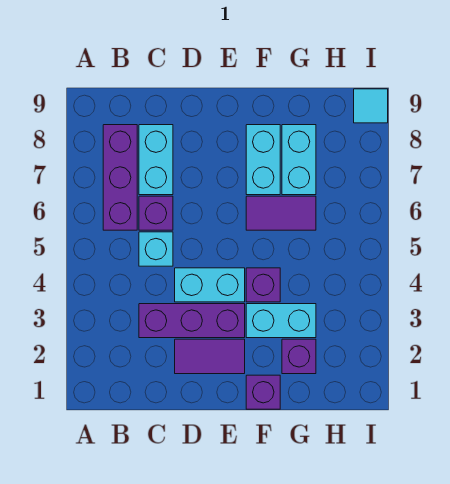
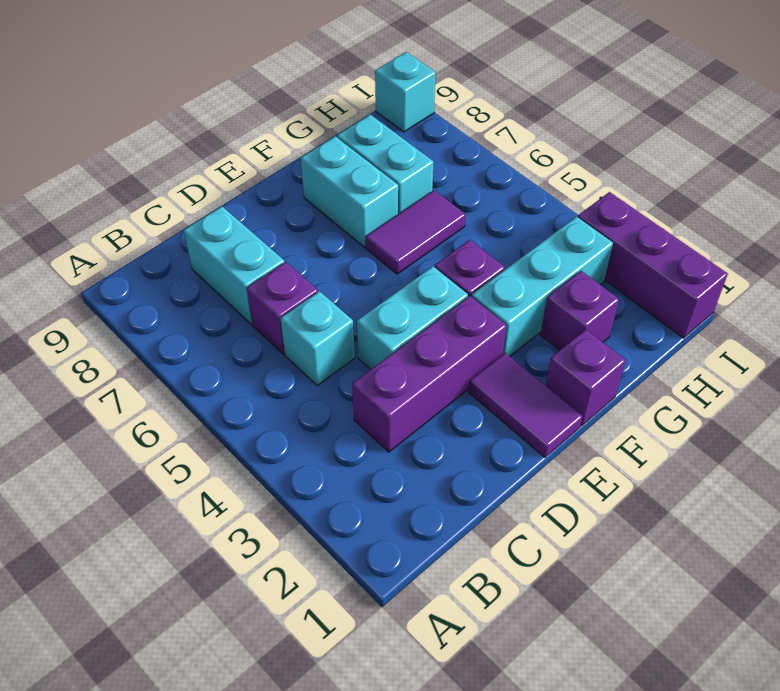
purple brick B6:B8 level 1 -> purple brick I1:I3 level 1
purple tile D2:E2 level 1 -> purple tile E1:E2 level 1
cyan brick F3:G3 level 1 -> cyan brick F3:H3 level 1
cyan tile I9 level 1 -> cyan brick I9 level 1

